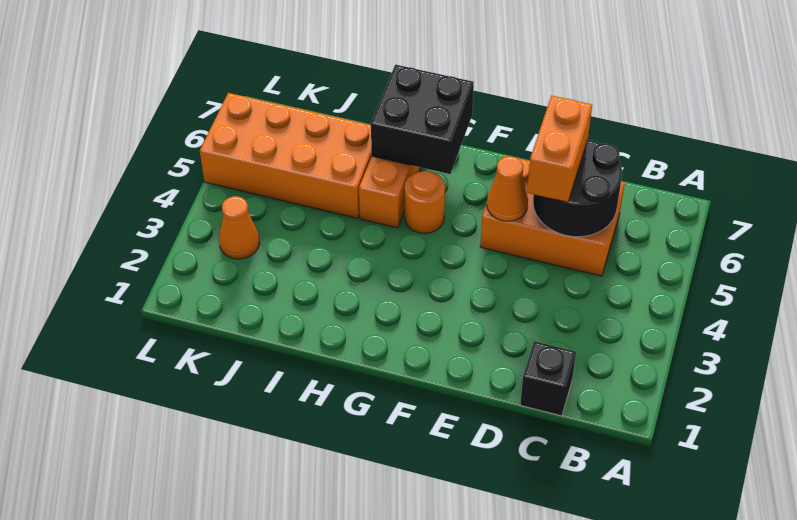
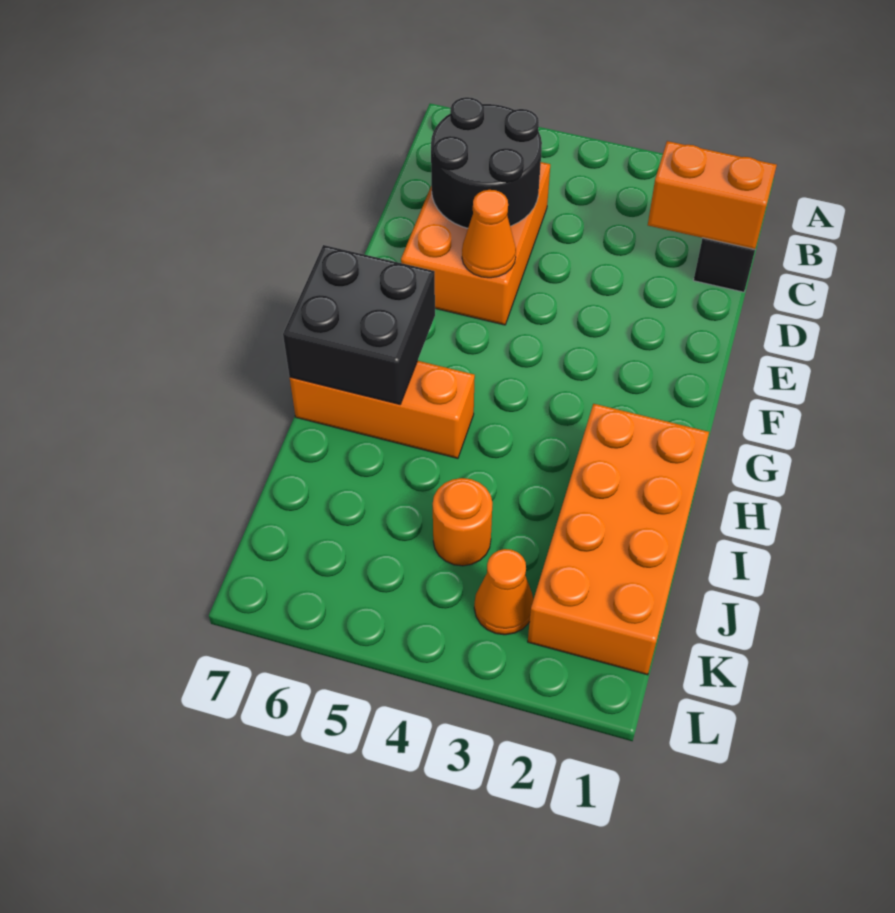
orange brick D5:D6 level 3 -> orange brick C1:C2 level 2
orange round brick G5 level 1 -> orange round brick J4 level 1
orange brick I5:L6 level 1 -> orange brick H1:K2 level 1

